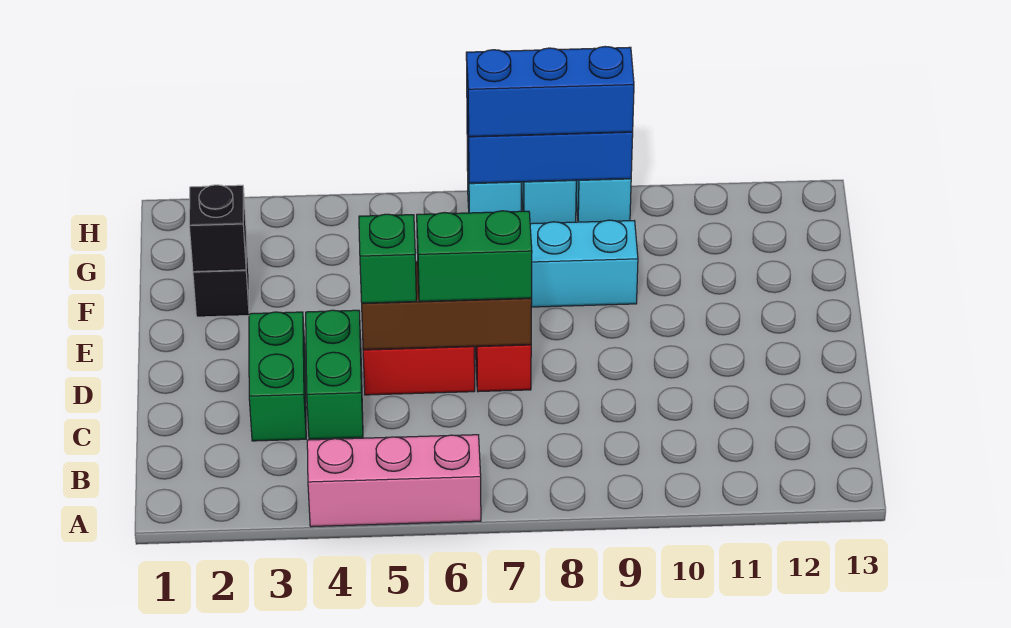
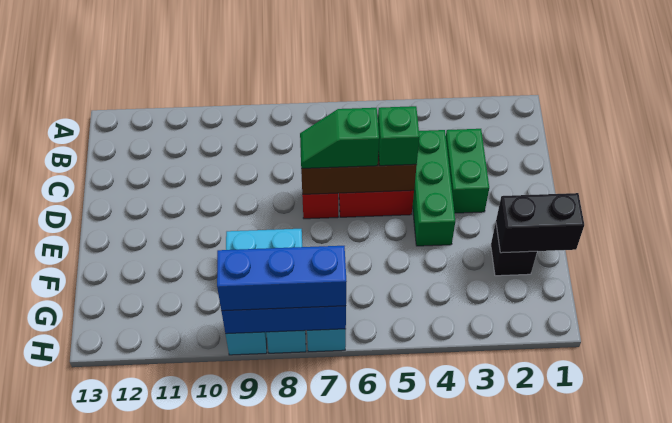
pink brick A4:A6 level 1 -> none
green brick C4:D4 level 1 -> green brick C4:E4 level 1
green brick D6:D7 level 3 -> green slope D6:D7 level 3 top 6
black brick F2 level 2 -> black brick F1:F2 level 2

